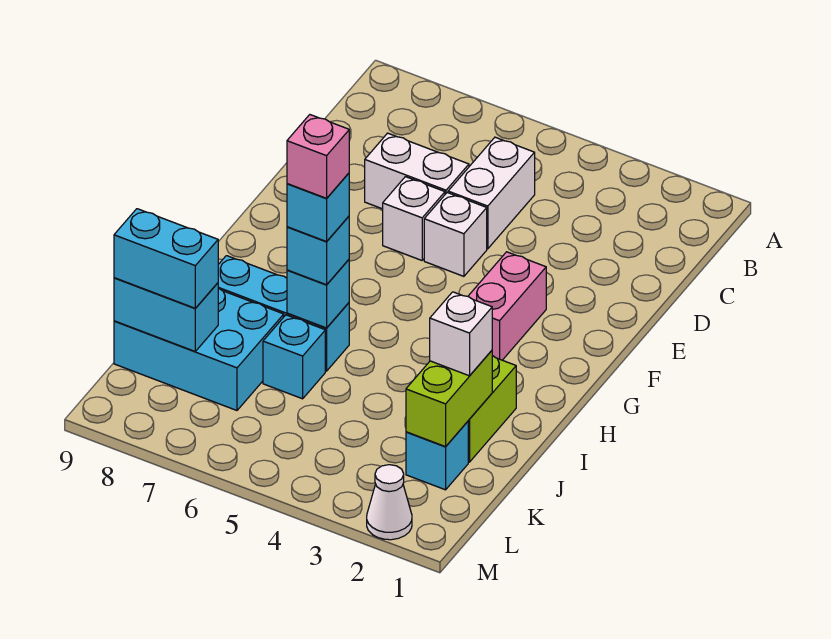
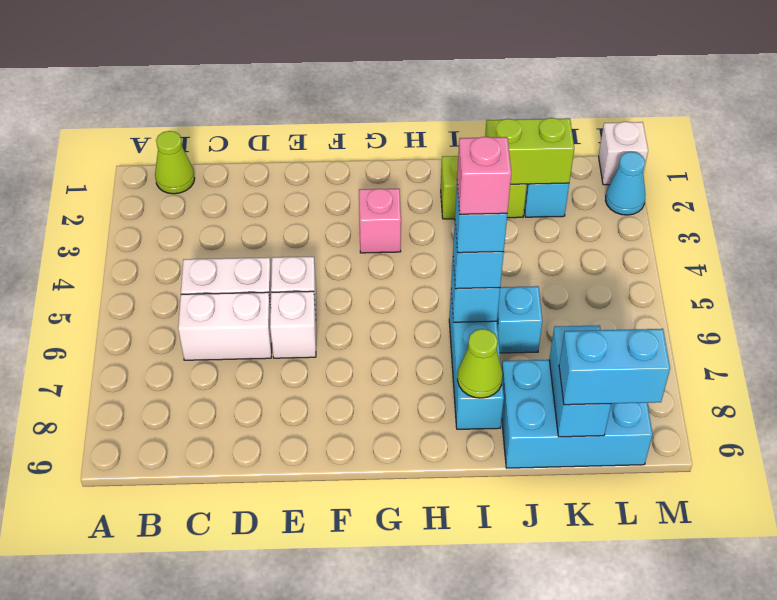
none -> lime cone B1 level 1
white brick D6:D7 level 1 -> white brick C6:D6 level 1
pink brick F3:G3 level 1 -> pink brick G3 level 1
none -> lime cone I8 level 2
white brick J2 level 3 -> white brick M1 level 1
cyan brick J7:K9 level 1 -> cyan brick J8:L9 level 1
cyan brick K8:K9 level 3 -> cyan brick K9:L9 level 3
white cone M2 level 1 -> cyan cone M2 level 1

